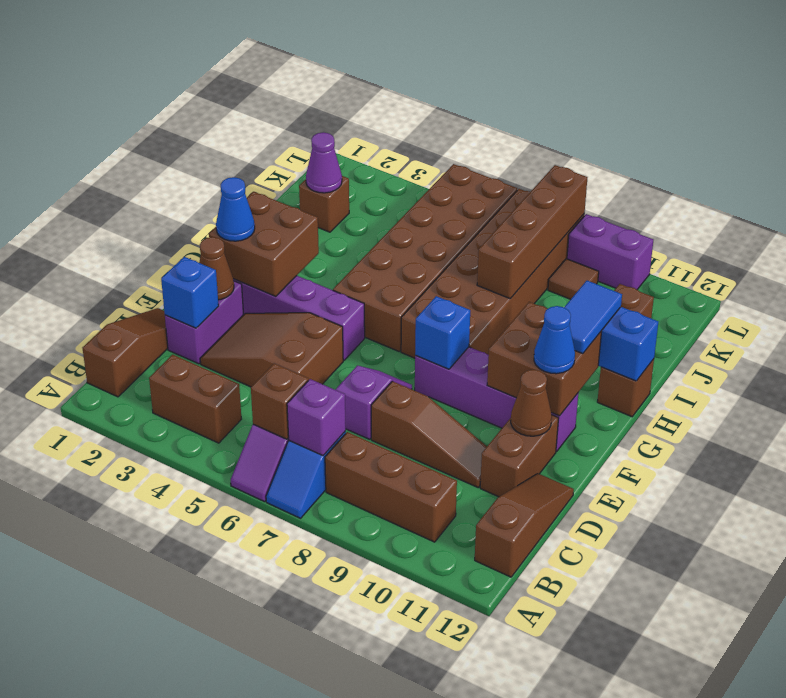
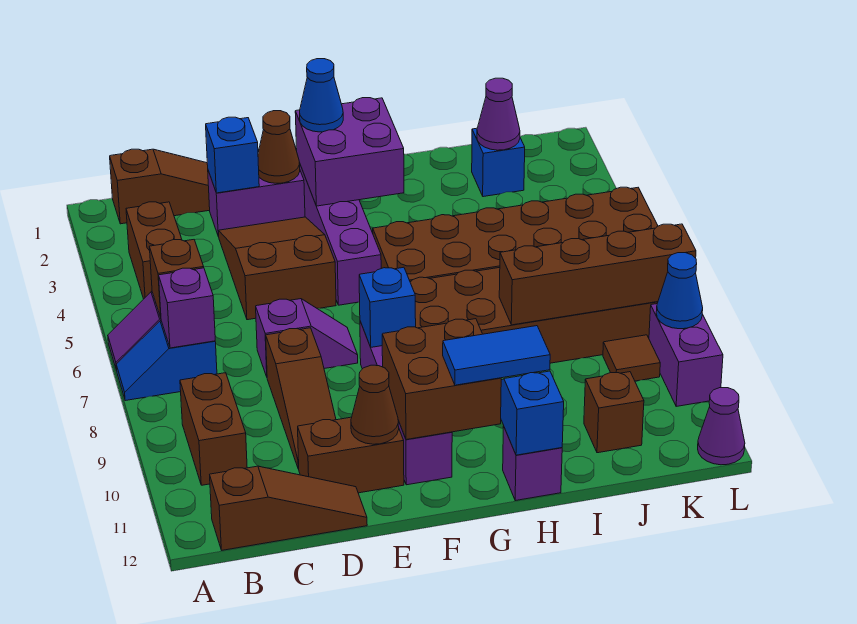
brown brick B8:B10 level 1 -> brown brick B9:B10 level 1
brown brick F2:G3 level 2 -> purple brick F2:G3 level 2
blue cone F11 level 3 -> blue cone L9 level 2
brown brick H12 level 1 -> purple brick H12 level 1
brown brick J2 level 1 -> blue brick J2 level 1
none -> purple cone L12 level 1

